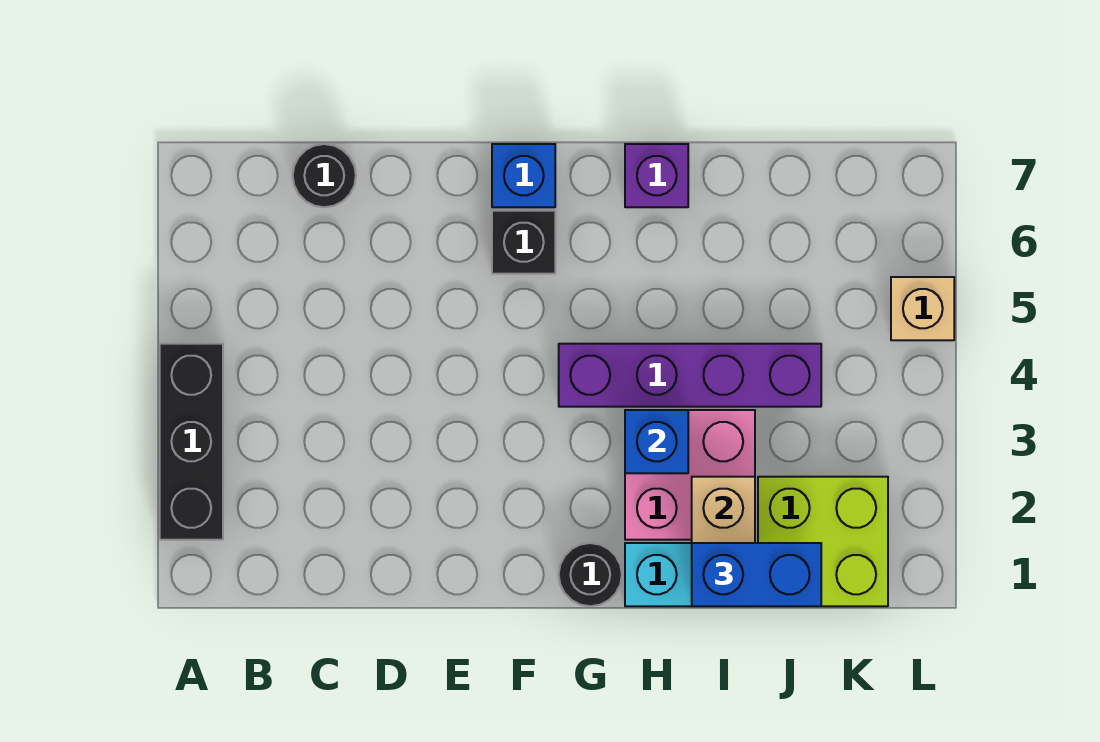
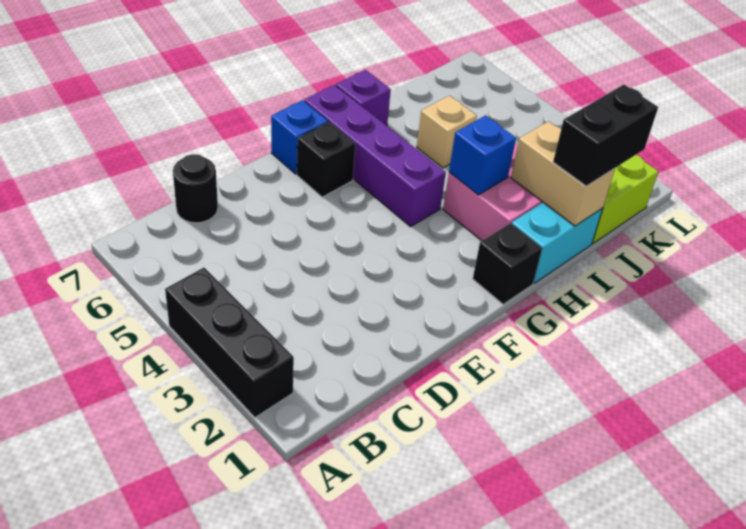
black round brick G1 level 1 -> black brick G1 level 1
purple brick G4:J4 level 1 -> purple brick G4:G7 level 1
blue brick I1:J1 level 3 -> black brick I1:J1 level 3
tan brick L5 level 1 -> tan brick I5 level 1

